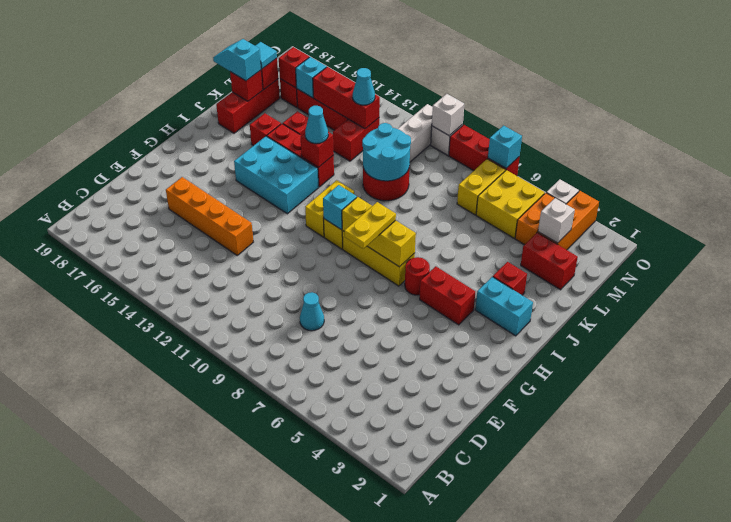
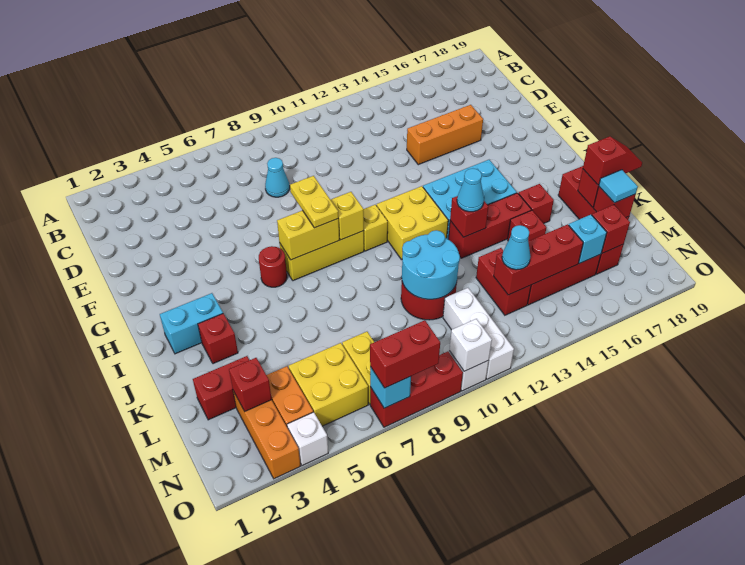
orange brick E13:E16 level 1 -> orange brick E14:E16 level 1
red brick H4:H5 level 1 -> red brick O7:O8 level 3
cyan brick H10 level 2 -> none
yellow brick H11:I11 level 1 -> yellow brick H11:I12 level 1
cyan slope K18:K19 level 3 top 18 -> red slope K18:K19 level 3 top 18
white brick M3 level 2 -> red brick M3 level 2

